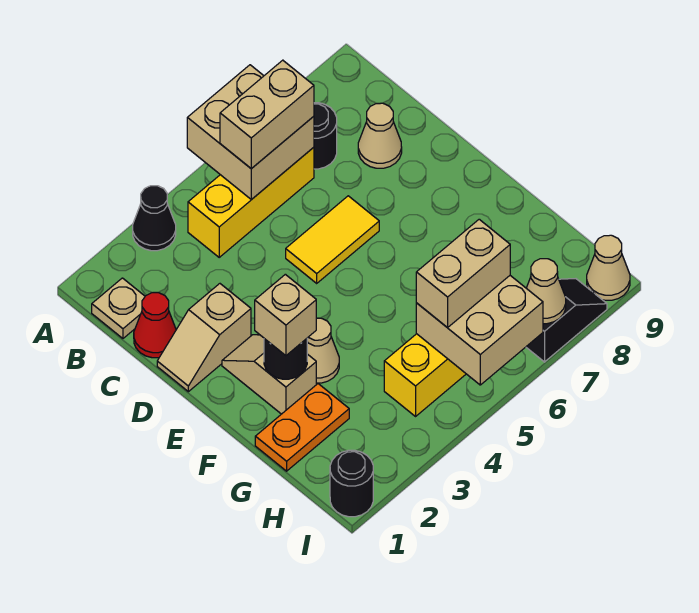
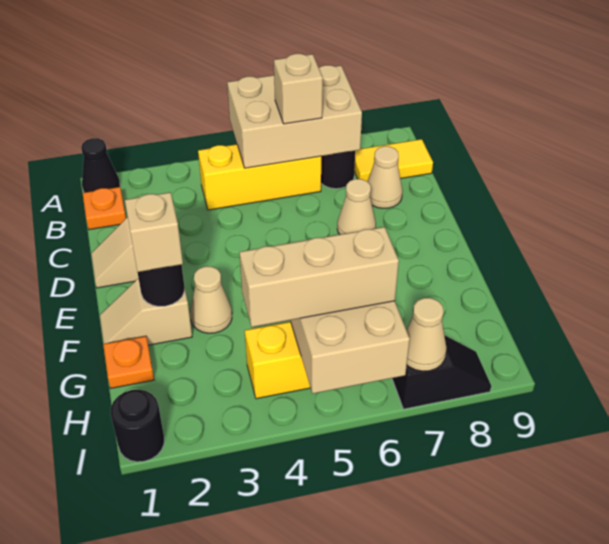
black cone A3 level 1 -> black cone A1 level 1
tan brick A5:B6 level 2 -> tan brick A5:B7 level 2
tan plate B1 level 1 -> orange plate B1 level 1
tan brick B5:B6 level 3 -> tan brick B6 level 3
red cone C1 level 1 -> none
yellow tile D5:D6 level 1 -> yellow tile B8:B9 level 1
tan slope E2:F2 level 1 top F -> tan slope F1:F2 level 1 top 2
orange plate G1:G2 level 1 -> orange plate G1 level 1
tan brick H5:H6 level 3 -> tan brick H4:H6 level 3
tan cone I9 level 1 -> tan cone D7 level 1

